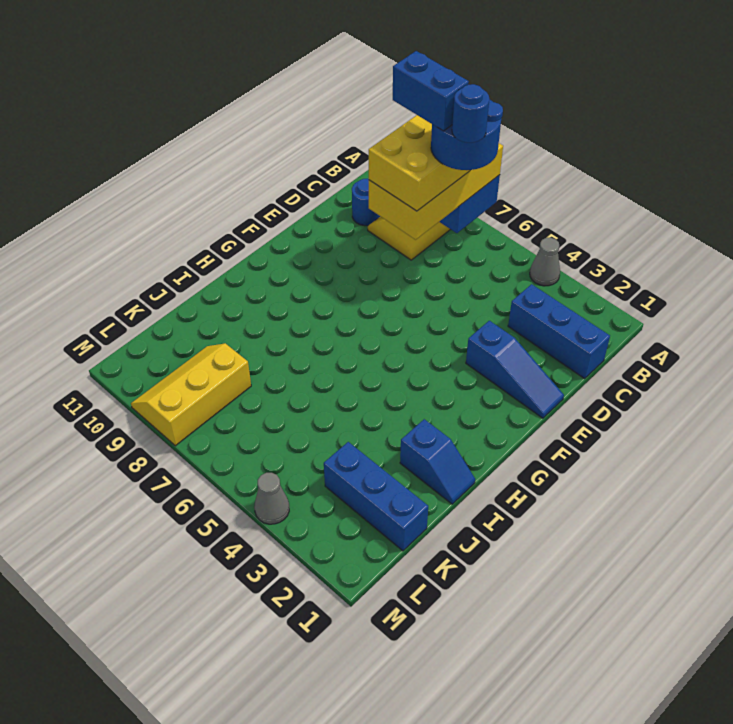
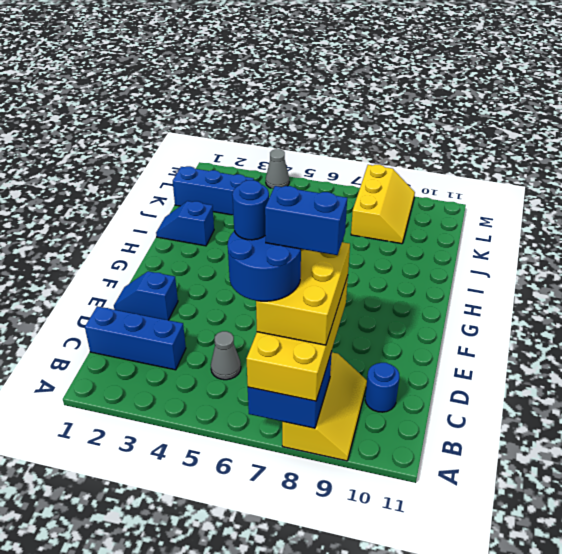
grey cone A4 level 1 -> grey cone C5 level 1
blue slope E1:E3 level 1 top 3 -> blue slope E1:E2 level 1 top 2

